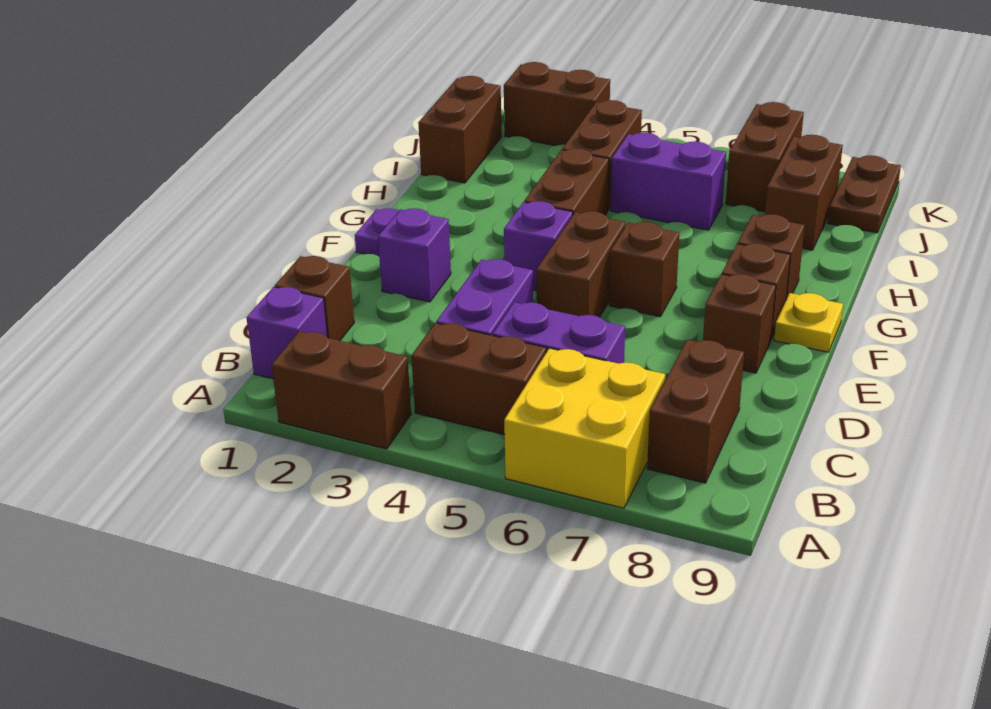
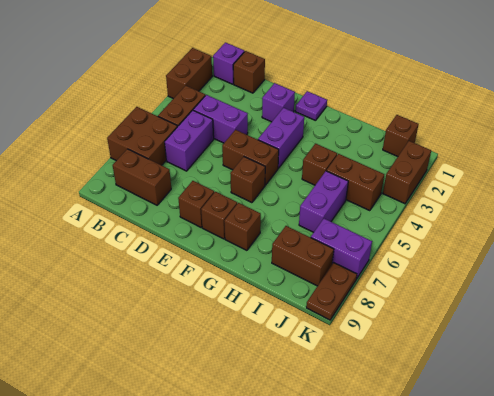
yellow brick A6:B7 level 1 -> brown brick A6:B7 level 1
purple brick F4 level 1 -> purple brick F3:F4 level 1
yellow plate F9 level 1 -> none
brown brick G4:H4 level 1 -> brown brick H4 level 1
brown brick I1:J1 level 1 -> brown brick J1 level 1
brown brick J7:K7 level 1 -> purple brick J7:K7 level 1
brown plate J9:K9 level 1 -> brown plate K8:K9 level 1

